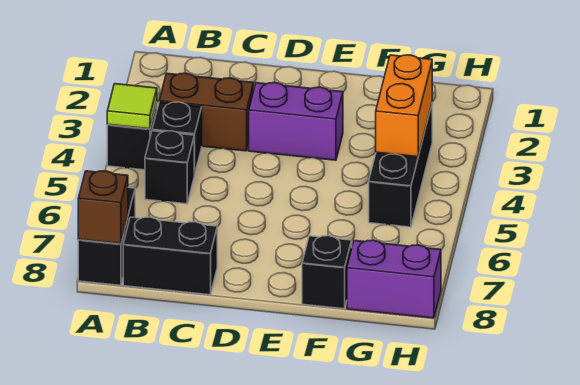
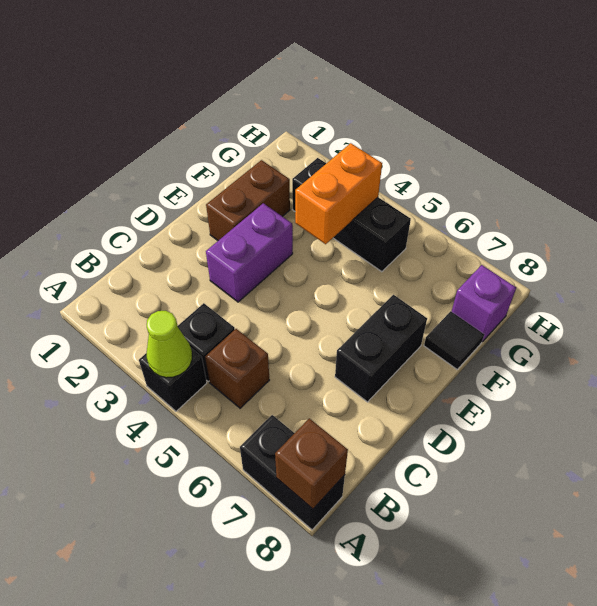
lime tile A4 level 2 -> lime cone A4 level 2
brown brick B3:C3 level 1 -> brown brick E2:F2 level 1
black brick B5 level 1 -> brown brick B5 level 1
black brick B8:C8 level 1 -> black brick D7:E7 level 1
black brick F8 level 1 -> black tile F8 level 1
orange brick G3:G4 level 2 -> orange brick F4:G4 level 2
purple brick G8:H8 level 1 -> purple brick G8 level 1

